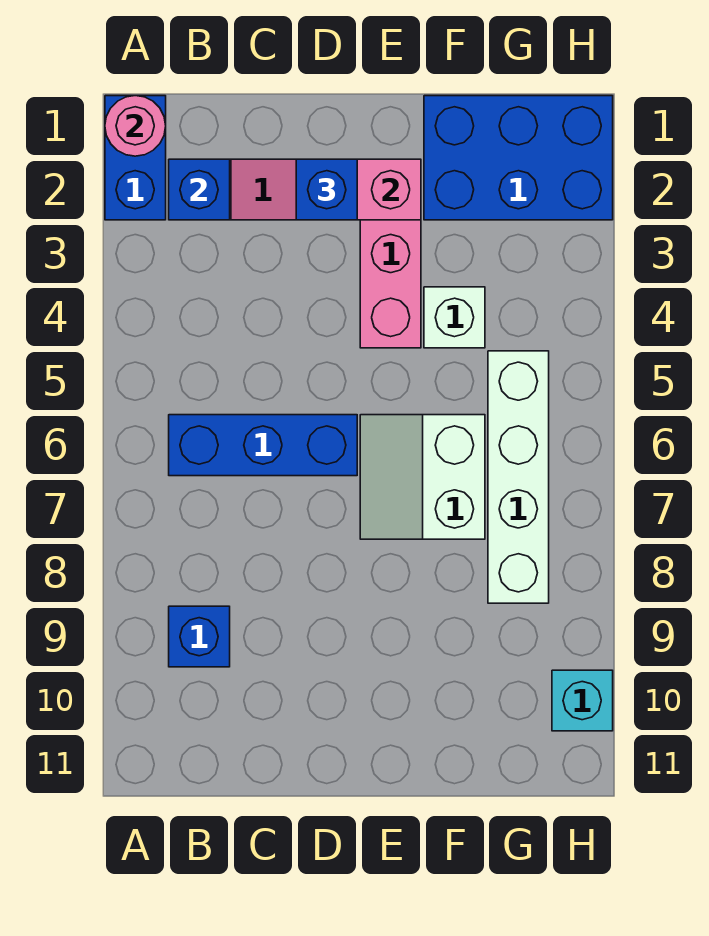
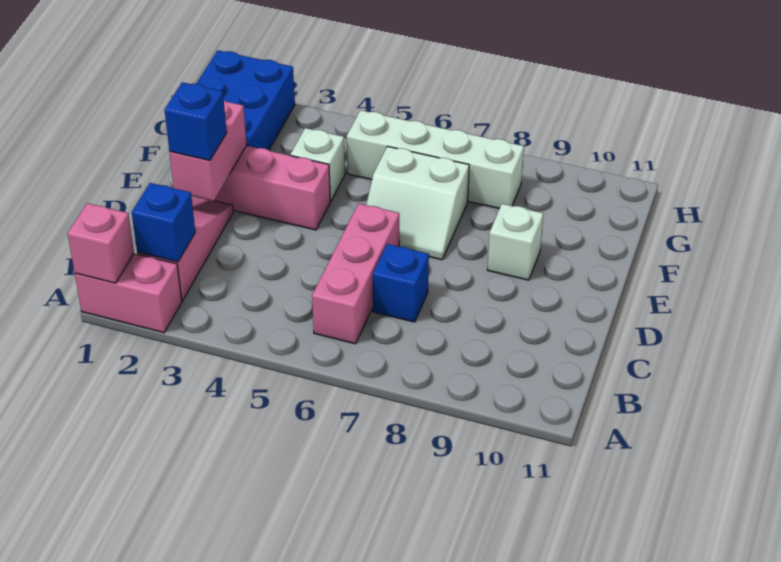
blue brick A1:A2 level 1 -> pink brick A1:A2 level 1
pink round brick A1 level 2 -> pink brick A1 level 2
blue brick B6:D6 level 1 -> pink brick B6:D6 level 1
blue brick B9 level 1 -> blue brick C7 level 1
none -> white brick E9 level 1
cyan brick H10 level 1 -> none

